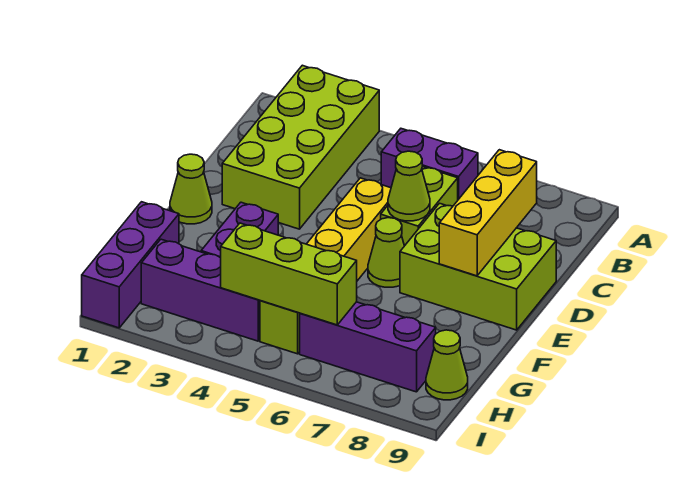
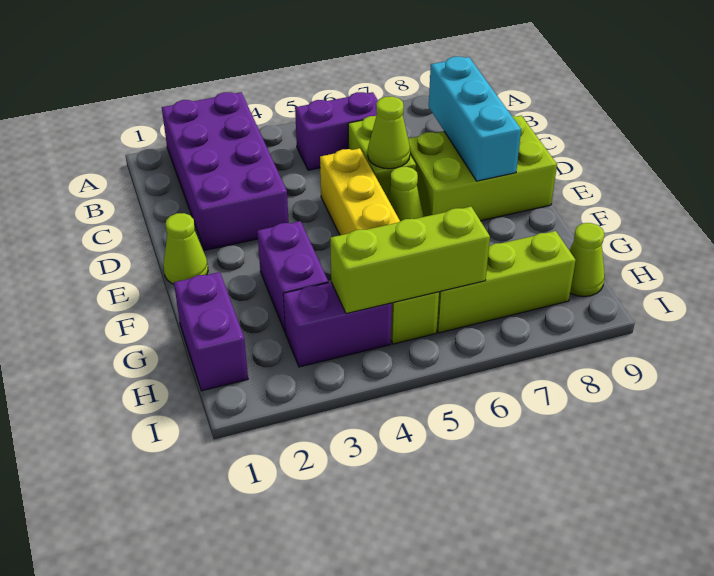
lime brick A2:D3 level 1 -> purple brick A2:D3 level 1
yellow brick C8:E8 level 2 -> cyan brick C8:E8 level 2
purple brick G1:I1 level 1 -> purple brick G1:H1 level 1
purple brick H2:H4 level 1 -> purple brick H3:H4 level 1
purple brick H6:H8 level 1 -> lime brick H6:H8 level 1

